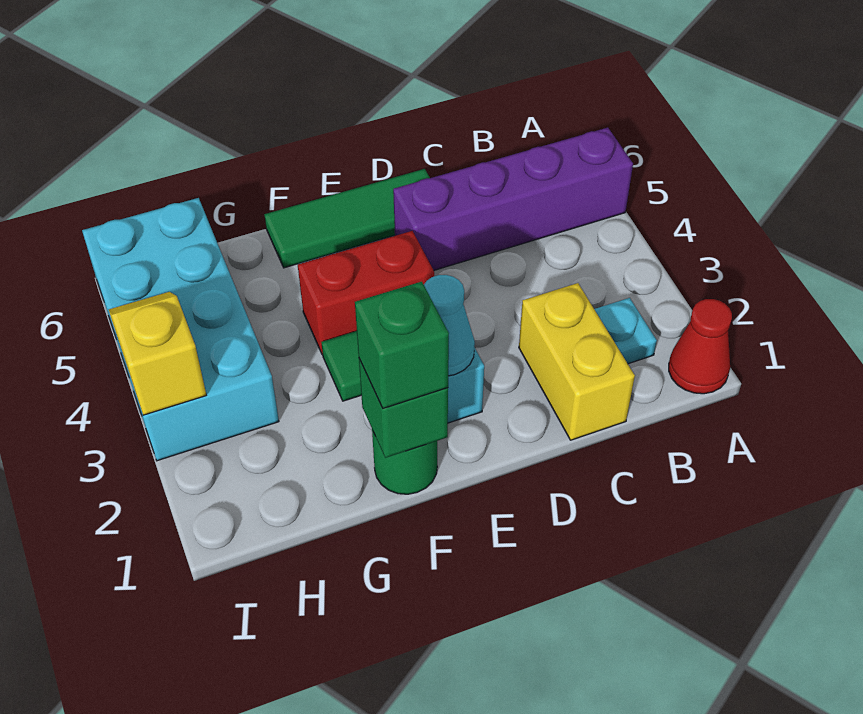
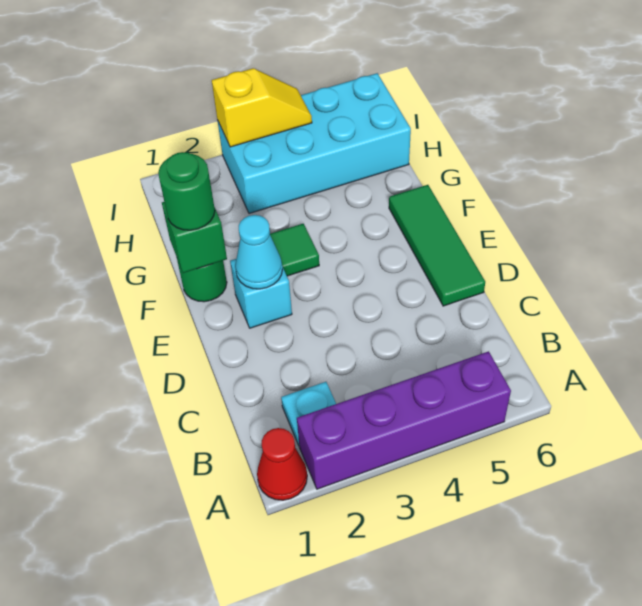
purple brick A5:D5 level 1 -> purple brick A2:A5 level 1
yellow brick C1:C2 level 1 -> none
red brick E4:F4 level 1 -> none
green brick F1 level 3 -> green round brick F1 level 3

